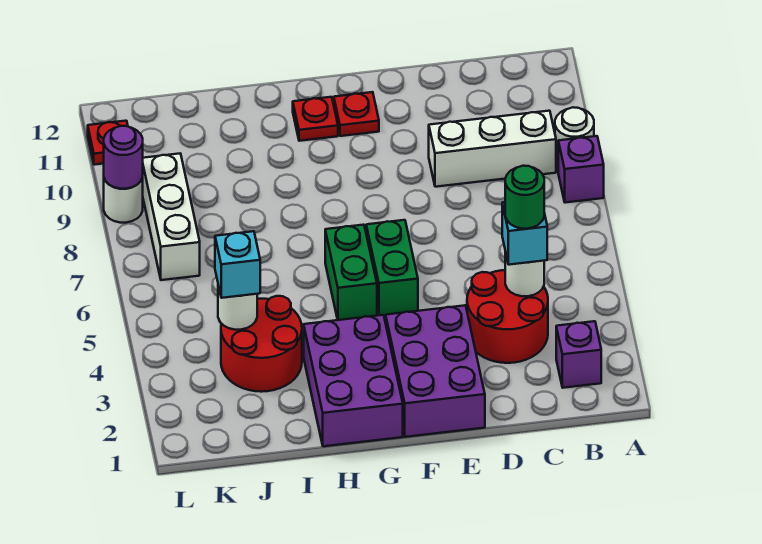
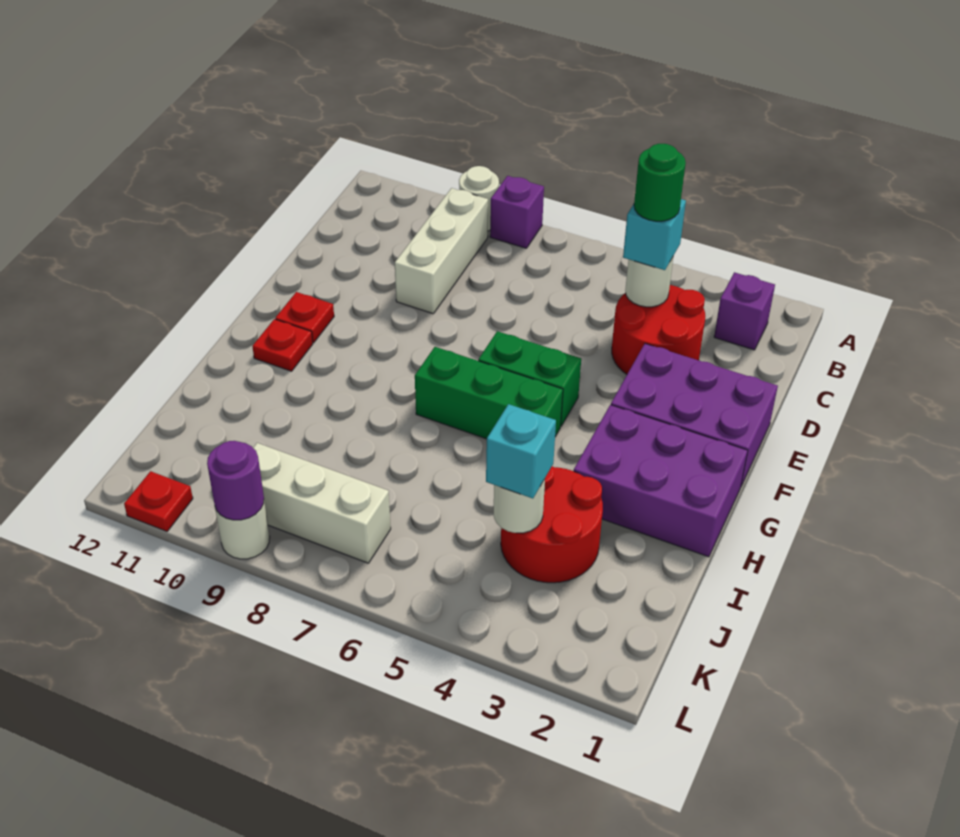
green brick G5:G6 level 1 -> green brick G5:G7 level 1

